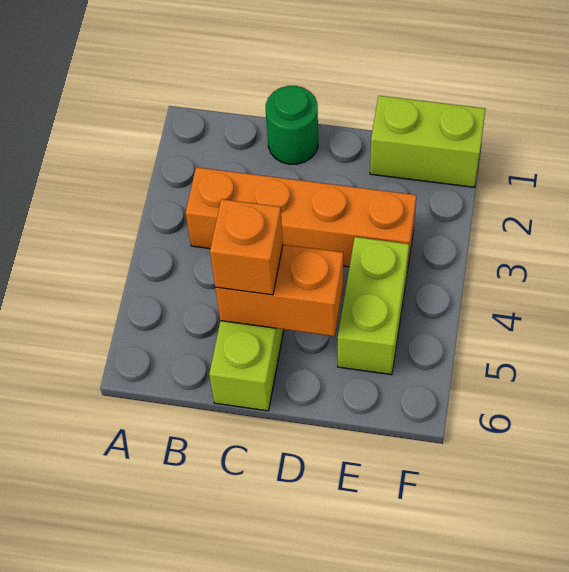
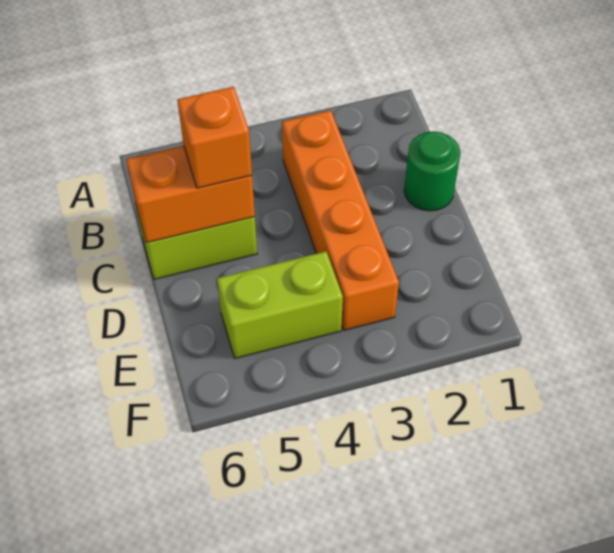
orange brick C5:D5 level 2 -> orange brick C5:C6 level 2
lime brick E1:F1 level 1 -> none

